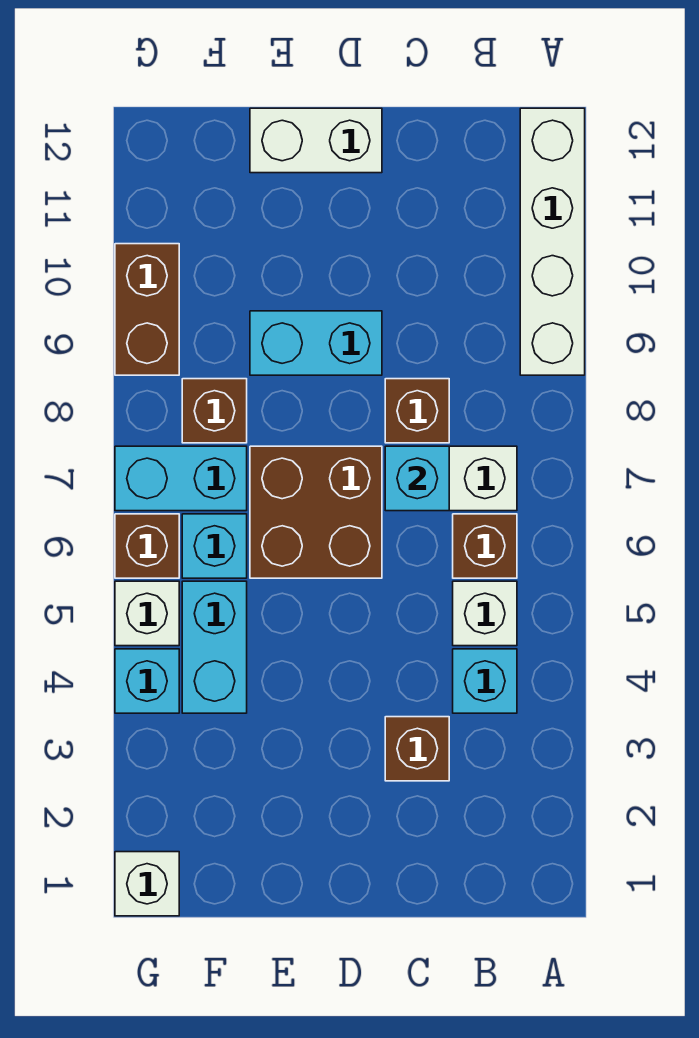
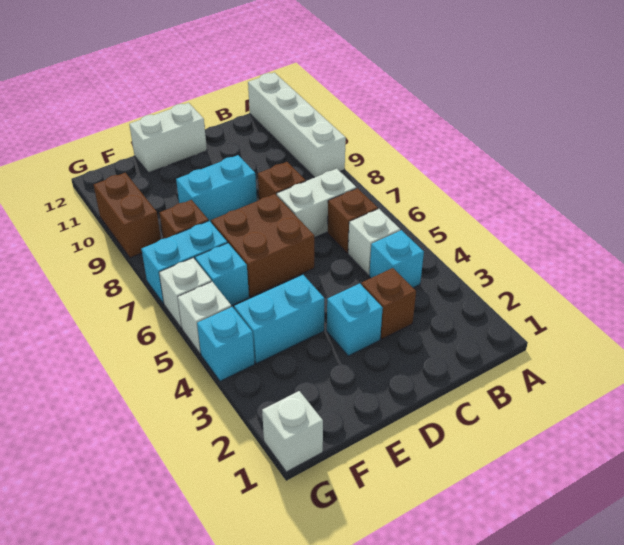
cyan brick C7 level 2 -> cyan brick D3 level 1
cyan brick F4:F5 level 1 -> cyan brick E4:F4 level 1
brown brick G6 level 1 -> white brick G6 level 1

